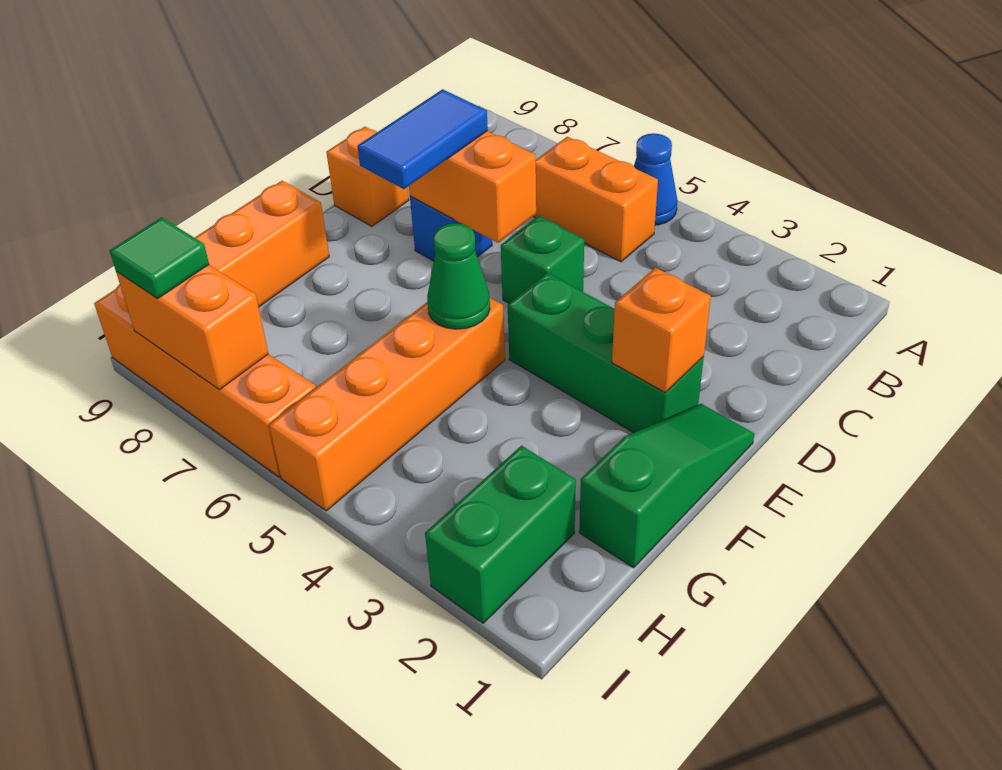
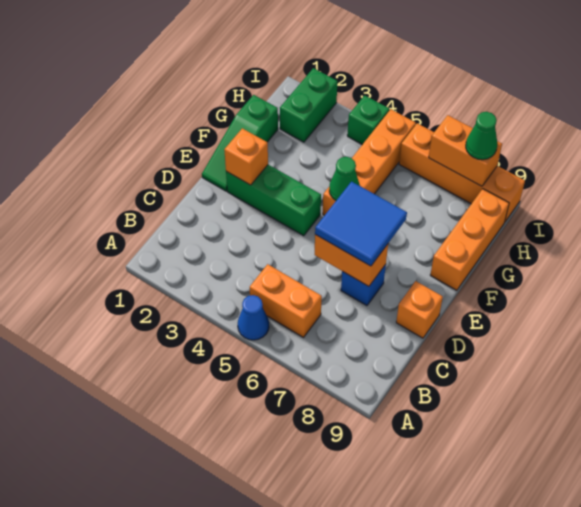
green brick D5 level 1 -> green brick I4 level 1
blue tile D7:E7 level 3 -> blue tile D6:E7 level 3
green tile I8 level 3 -> green cone I8 level 3

